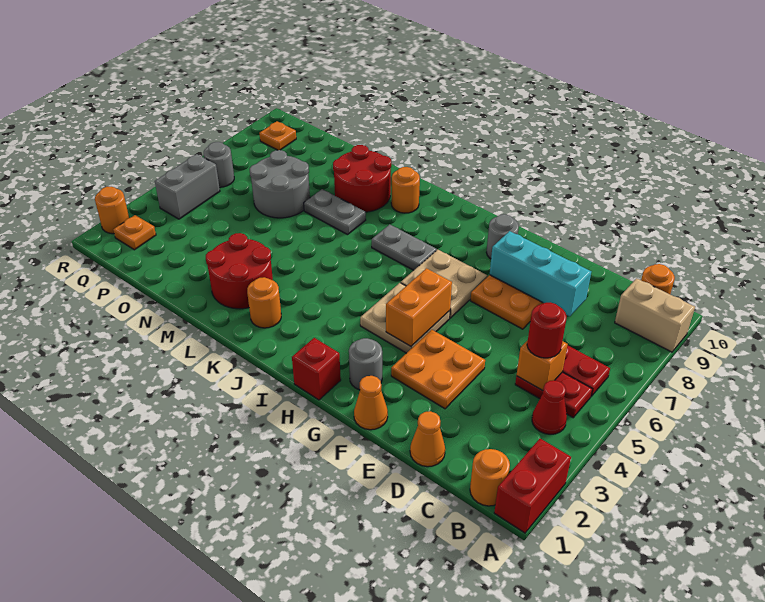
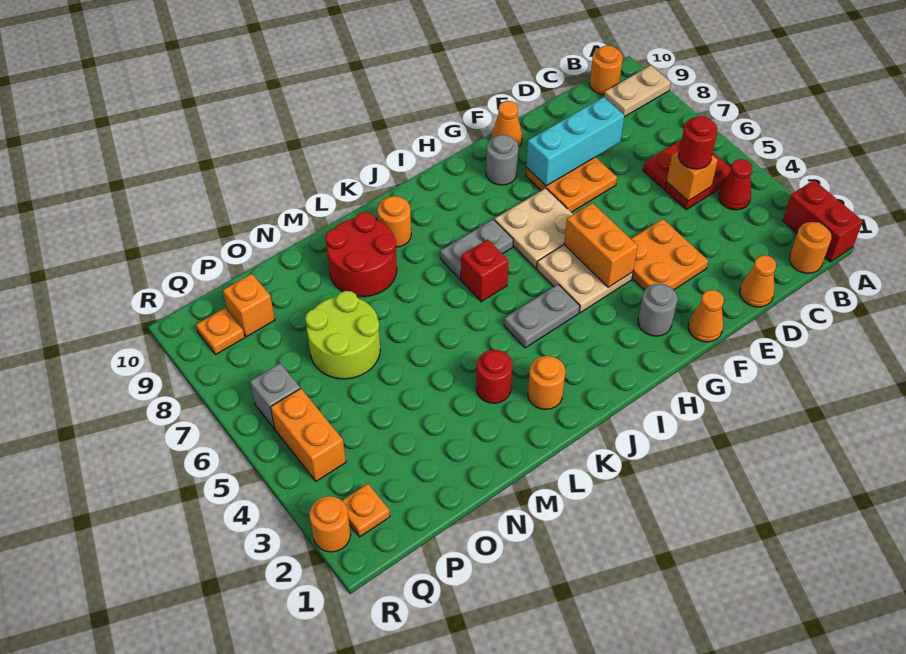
tan brick A9:B9 level 1 -> tan plate A9:B9 level 1
none -> orange cone F10 level 1
red brick H1 level 1 -> red brick J6 level 1
red round brick L2:M3 level 1 -> red round brick L3 level 1
grey plate L7:M7 level 1 -> grey plate I4:J4 level 1
grey round brick N6:O7 level 1 -> lime round brick N6:O7 level 1
none -> orange brick P9 level 1
grey brick Q4:Q5 level 1 -> orange brick Q4:Q5 level 1
grey round brick Q6 level 1 -> grey brick Q6 level 1

